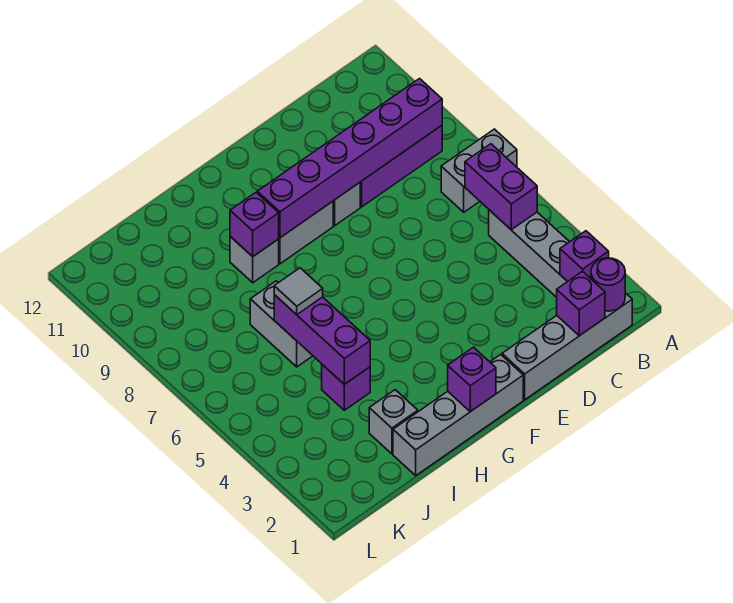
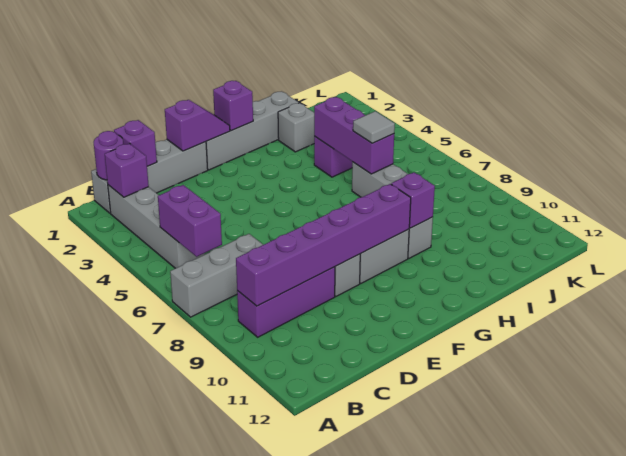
grey brick A7:B7 level 1 -> grey brick A7:C7 level 1
none -> purple slope E1:F1 level 2 top E

